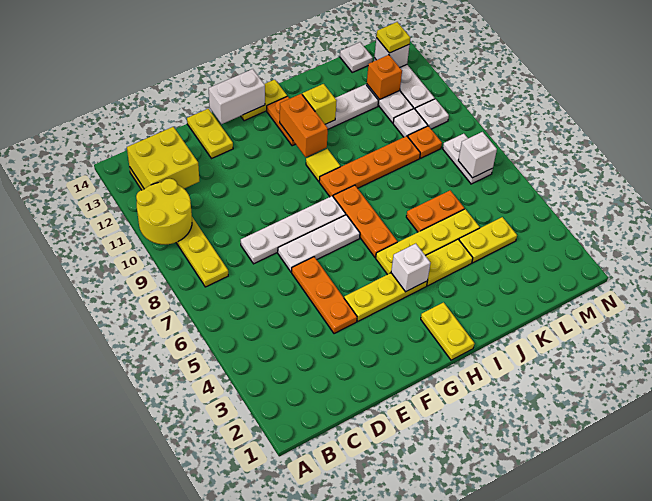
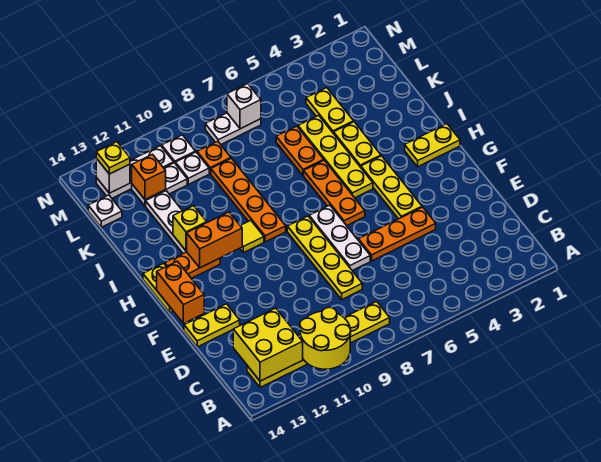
white plate D8:G8 level 1 -> yellow plate D8:G8 level 1
white brick F14:G14 level 2 -> orange brick F14:G14 level 2
white brick H4 level 2 -> none
orange plate H6:H8 level 1 -> orange plate G6:I6 level 1

